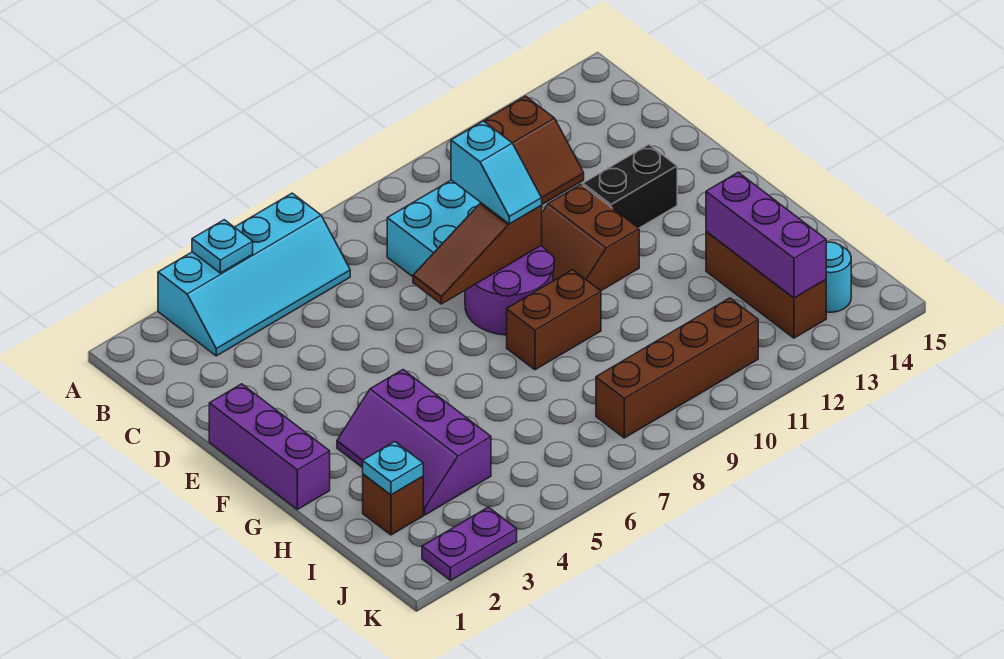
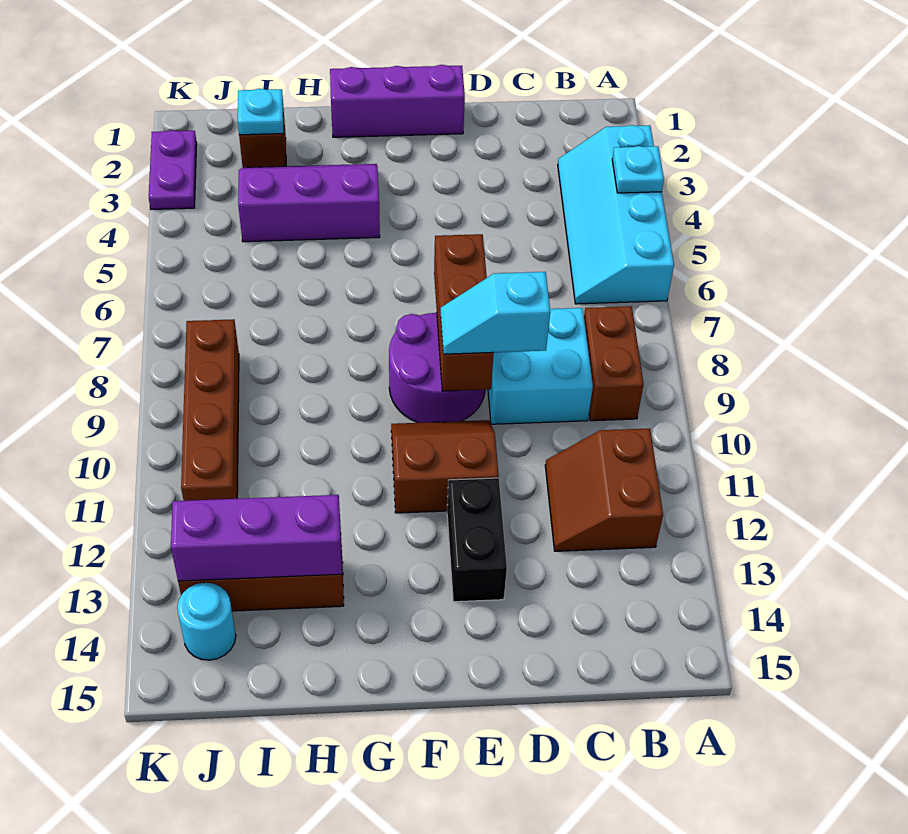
brown slope E7:E9 level 2 top 9 -> brown brick E7:E9 level 2
brown brick G8:G9 level 1 -> brown brick B8:B9 level 1

